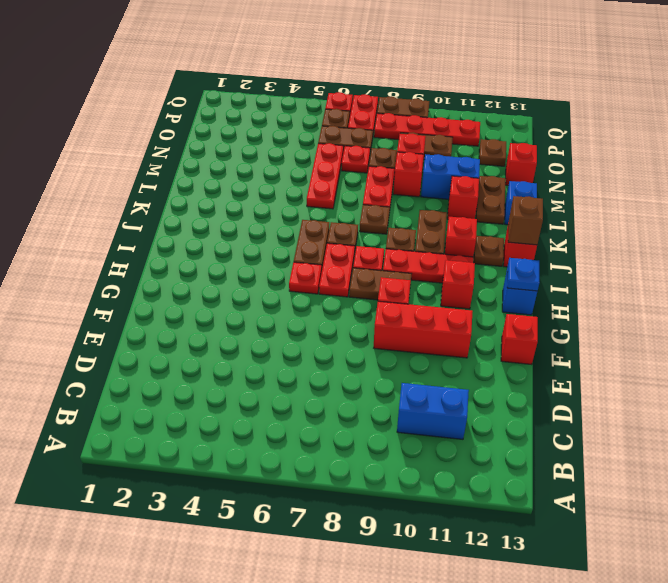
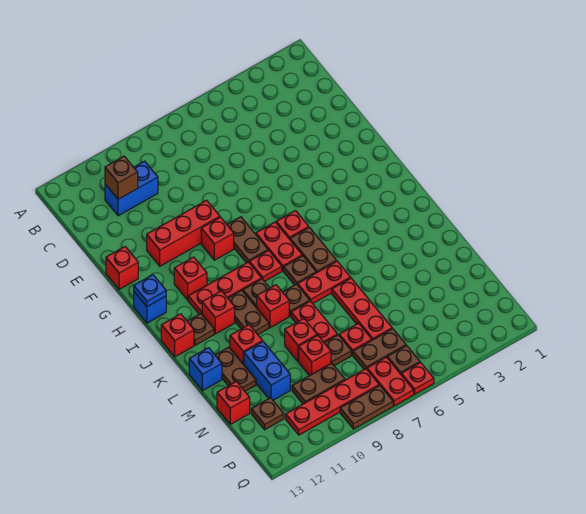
brown plate H8:H9 level 1 -> brown plate G8:H8 level 1
brown brick J13 level 2 -> brown brick C11 level 2
none -> red plate K6:K7 level 1
none -> red brick K9 level 1
blue brick M10:M11 level 1 -> blue brick M11:N11 level 1

